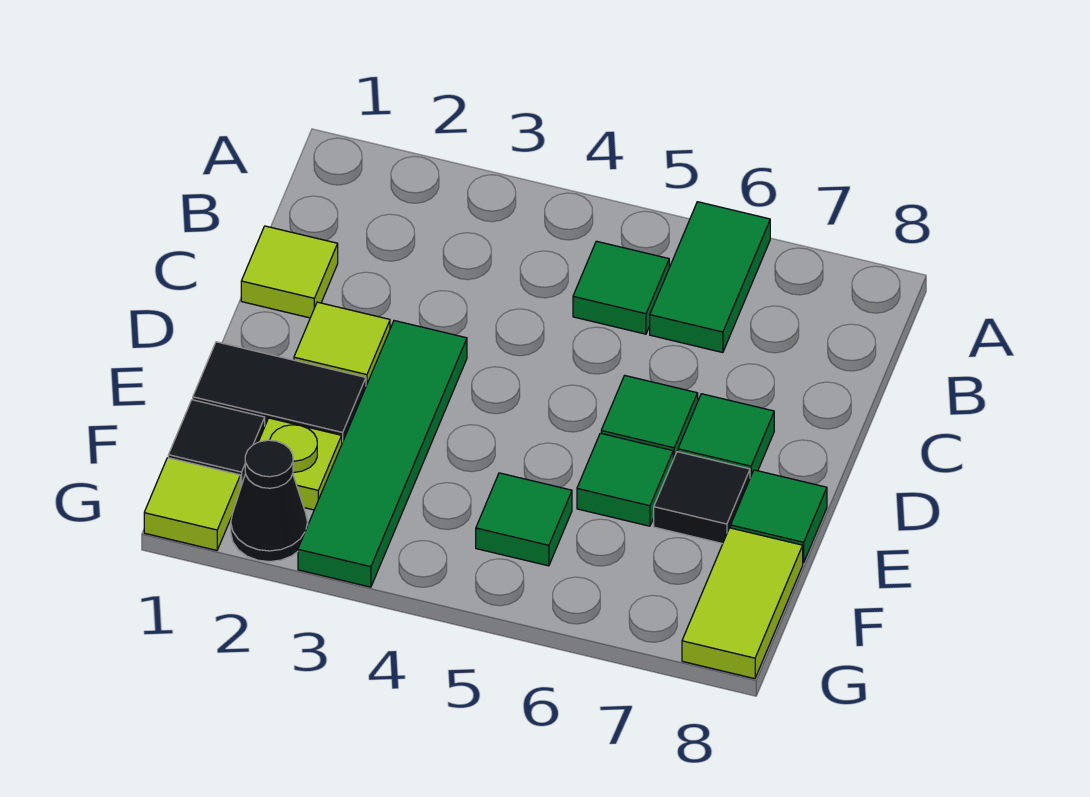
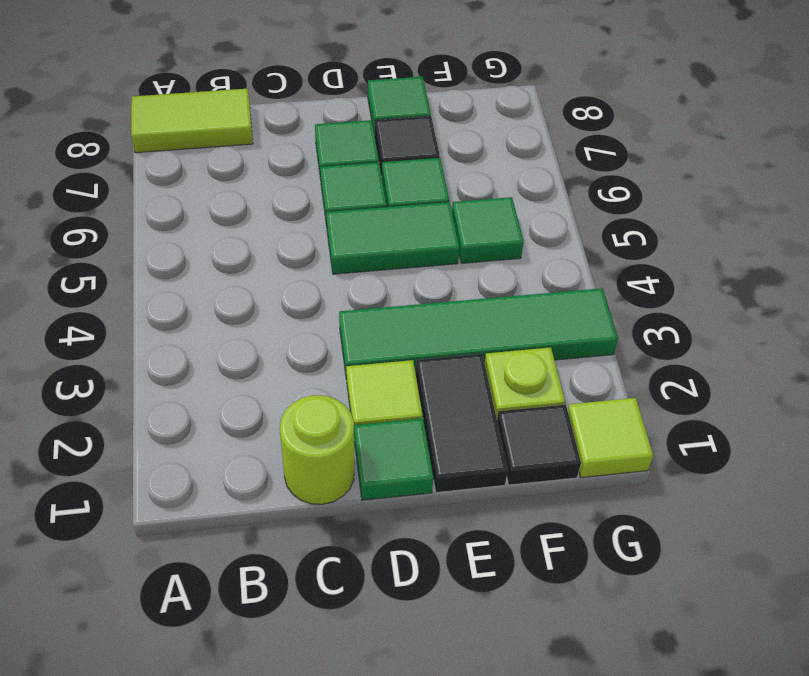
green tile A6:B6 level 1 -> green tile D5:E5 level 1
green tile B5 level 1 -> green tile D1 level 1
lime tile C1 level 1 -> lime round brick C1 level 1
lime tile F8:G8 level 1 -> lime tile A8:B8 level 1
black cone G2 level 1 -> none

